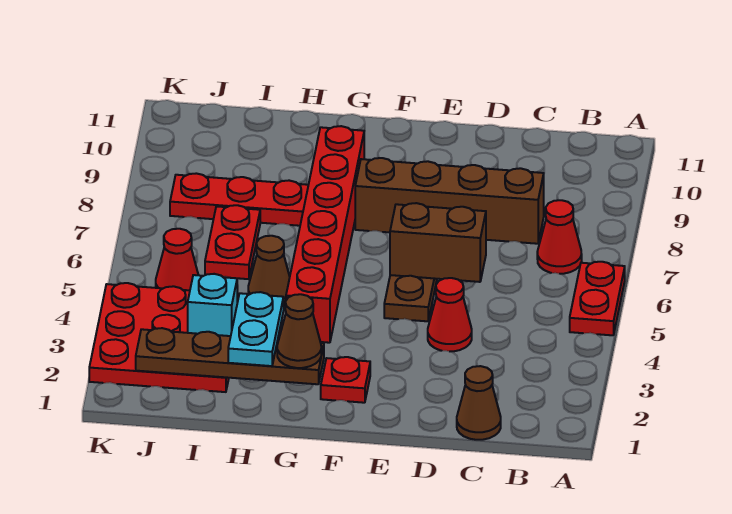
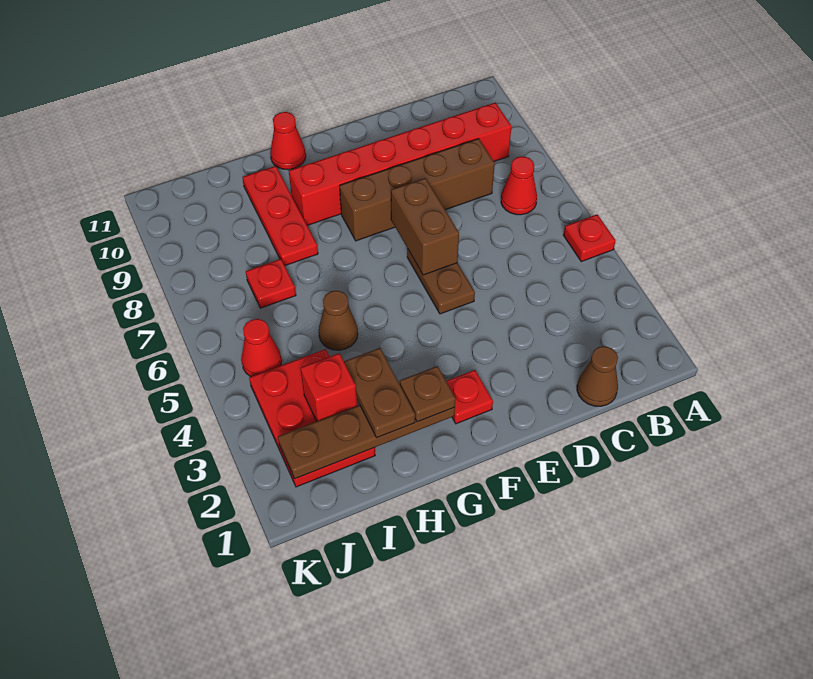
red plate A5:A6 level 1 -> red plate A5 level 1
red cone D4 level 1 -> red cone G11 level 1
brown brick D6:E6 level 2 -> brown brick E6:E7 level 2
brown cone G2 level 3 -> brown plate G2 level 3
red brick G4:G9 level 1 -> red brick B9:G9 level 1
cyan plate H2:H3 level 3 -> brown plate H2:H3 level 3
red plate H8:J8 level 1 -> red plate H8:H10 level 1
red plate I2:K4 level 1 -> red plate I2:J4 level 1
cyan brick I3 level 2 -> red brick I3 level 2
red plate I6:I7 level 1 -> red plate I7 level 1

